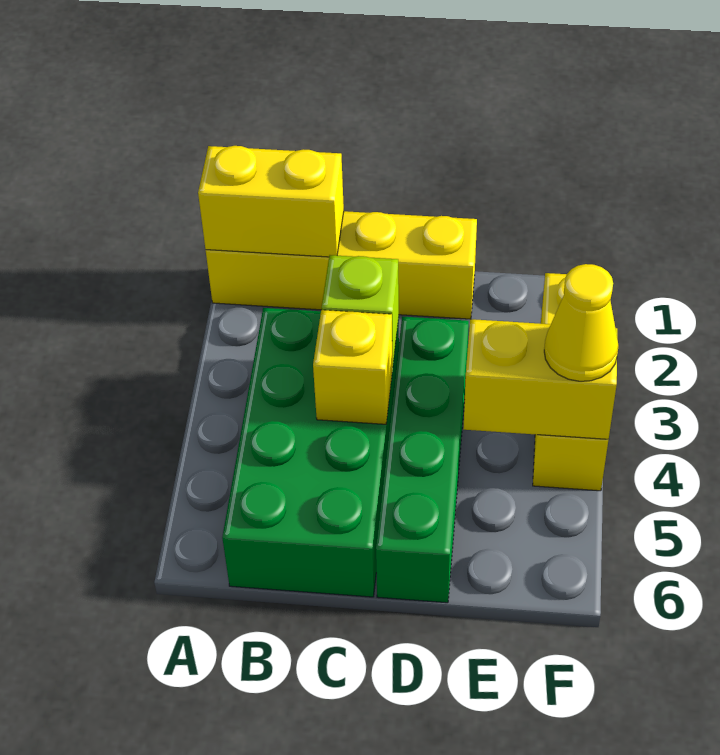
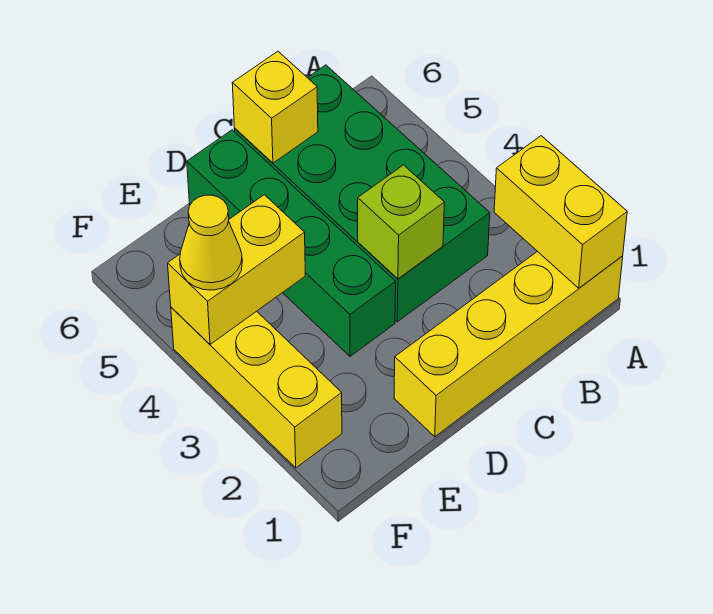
yellow brick A1:B1 level 2 -> yellow brick A1:A2 level 2
yellow brick C4 level 2 -> yellow brick C6 level 2

